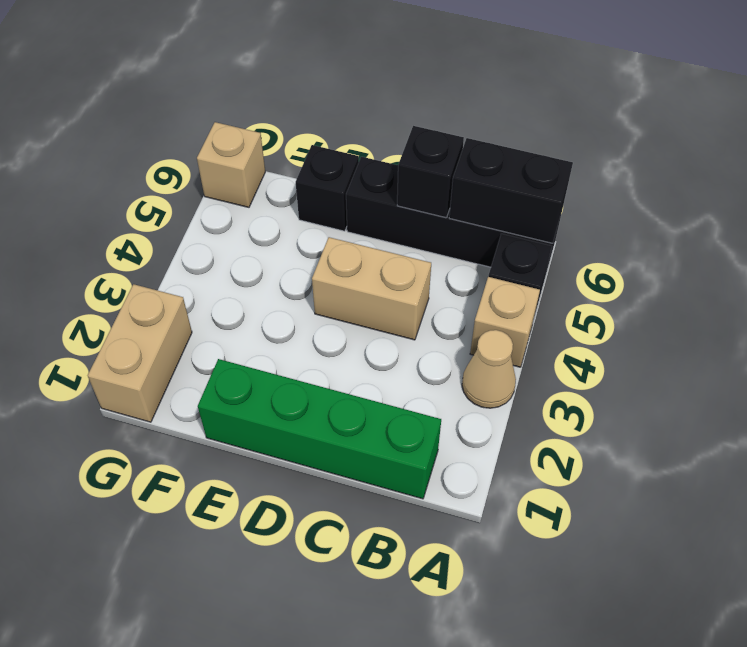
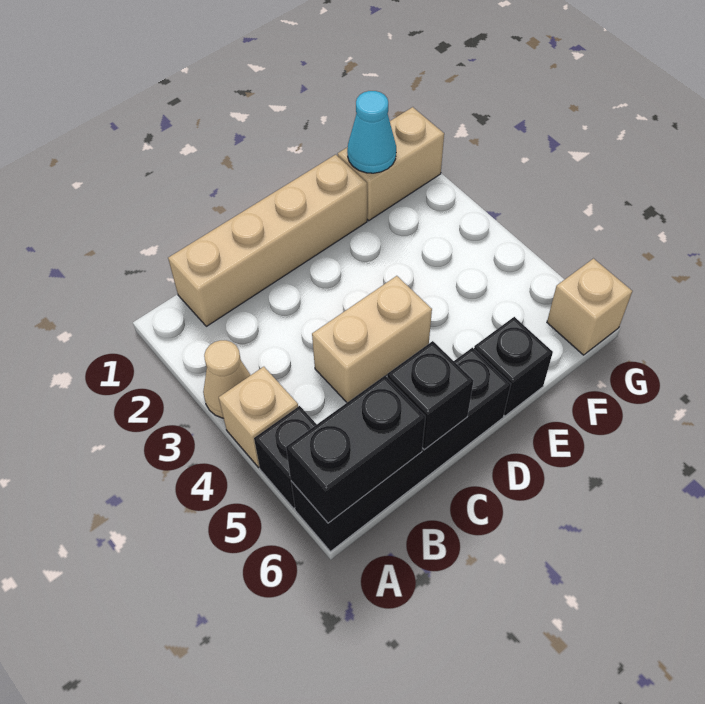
green brick B1:E1 level 1 -> tan brick B1:E1 level 1
none -> cyan cone F1 level 2
tan brick G1:G2 level 1 -> tan brick F1:G1 level 1

